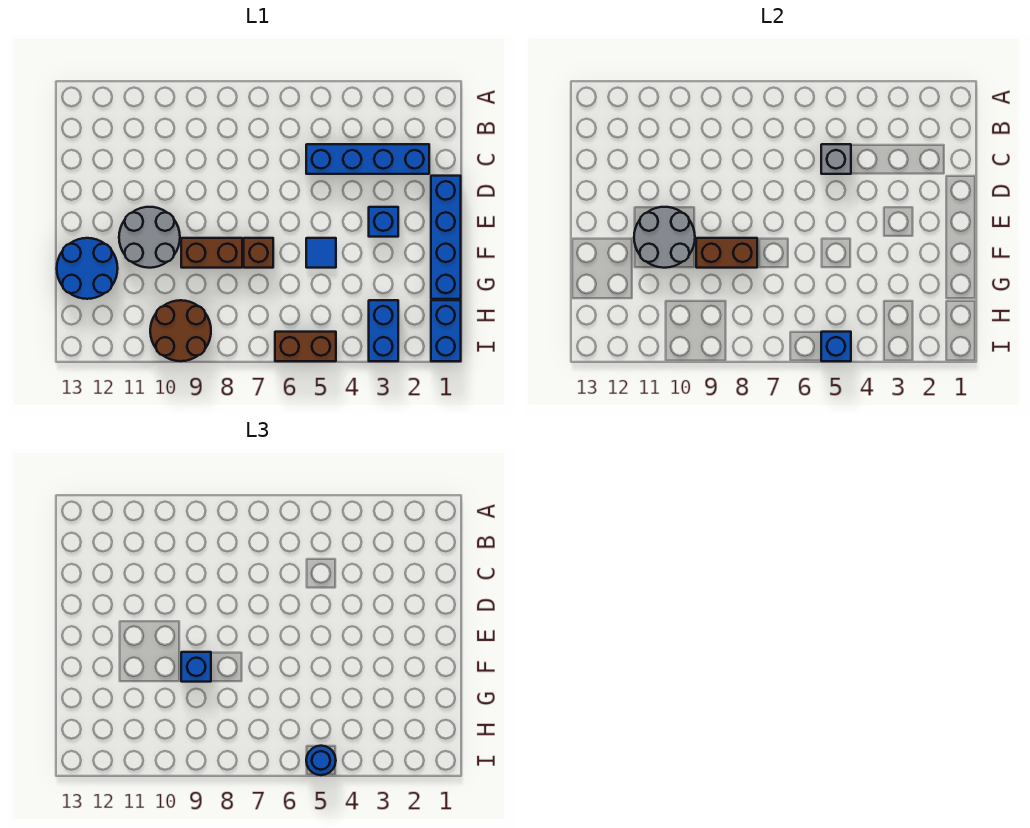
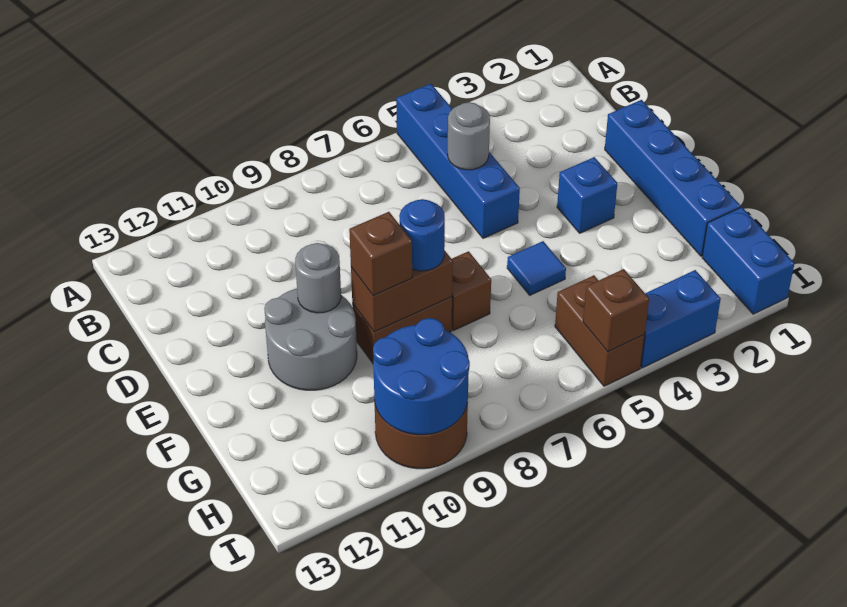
blue brick C2:C5 level 1 -> blue brick A5:D5 level 1
grey brick C5 level 2 -> grey round brick C5 level 2
grey round brick E10:F11 level 2 -> grey round brick E10 level 2
blue brick F9 level 3 -> brown brick F9 level 3
blue round brick F12:G13 level 1 -> blue round brick H9:I10 level 2
blue brick H3:I3 level 1 -> blue brick I3:I4 level 1
brown brick I5:I6 level 1 -> brown brick H5:I5 level 1
blue brick I5 level 2 -> brown brick I5 level 2
blue round brick I5 level 3 -> blue round brick F8 level 3

